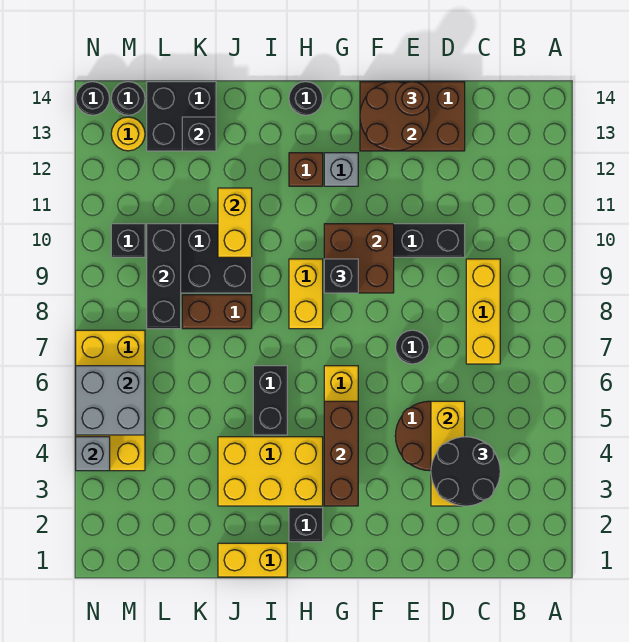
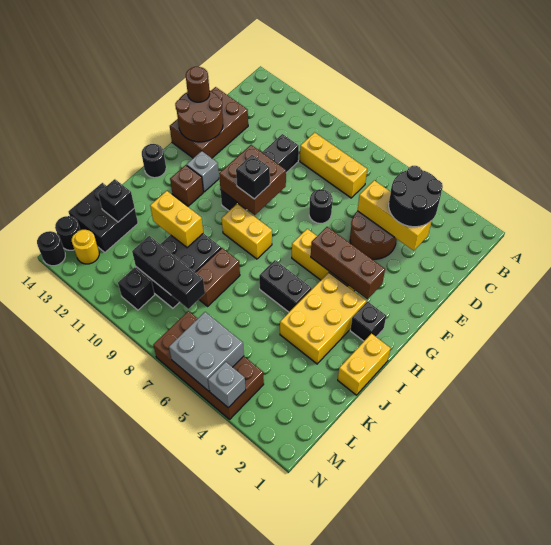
yellow brick M4:N7 level 1 -> brown brick M4:N7 level 1

